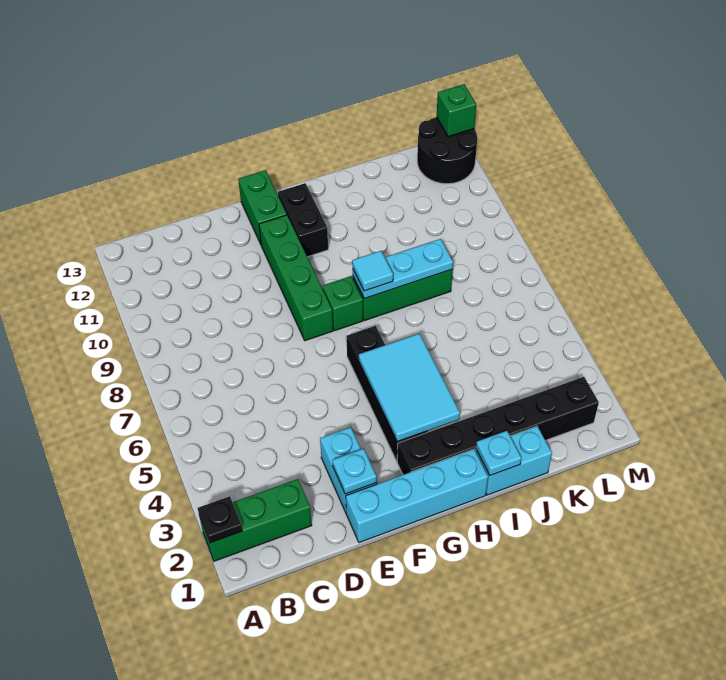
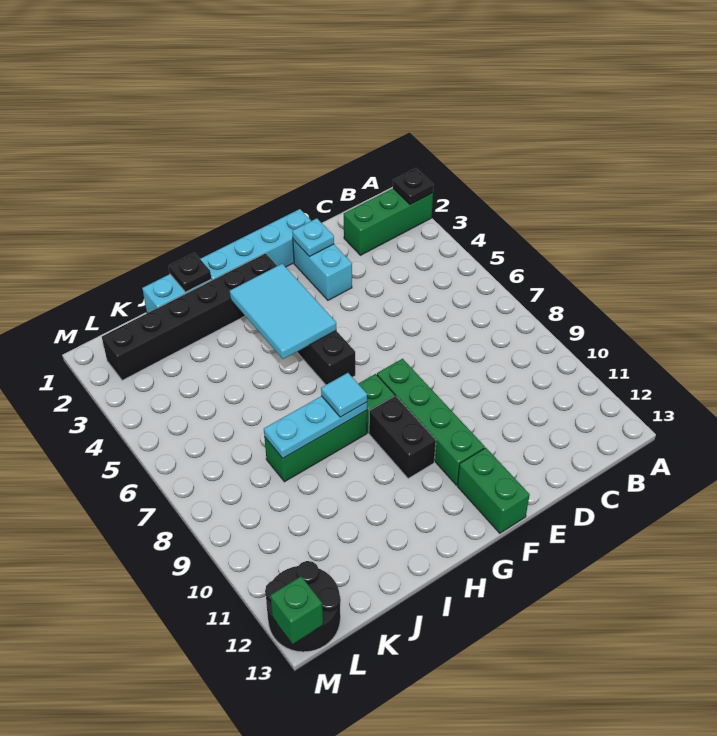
black brick G11:G12 level 1 -> black brick G9:G10 level 1
cyan plate I1 level 2 -> black plate I1 level 2

